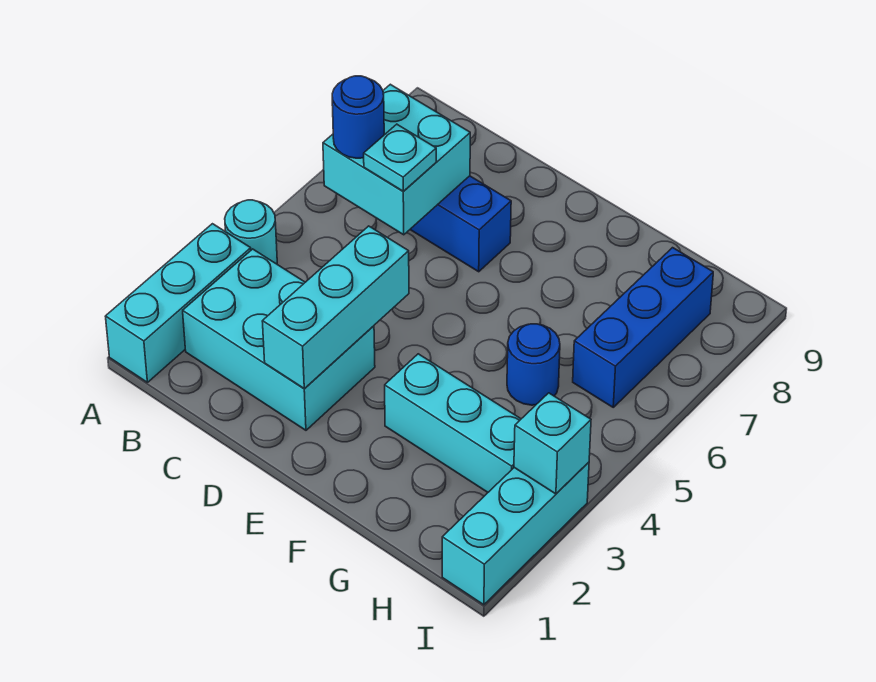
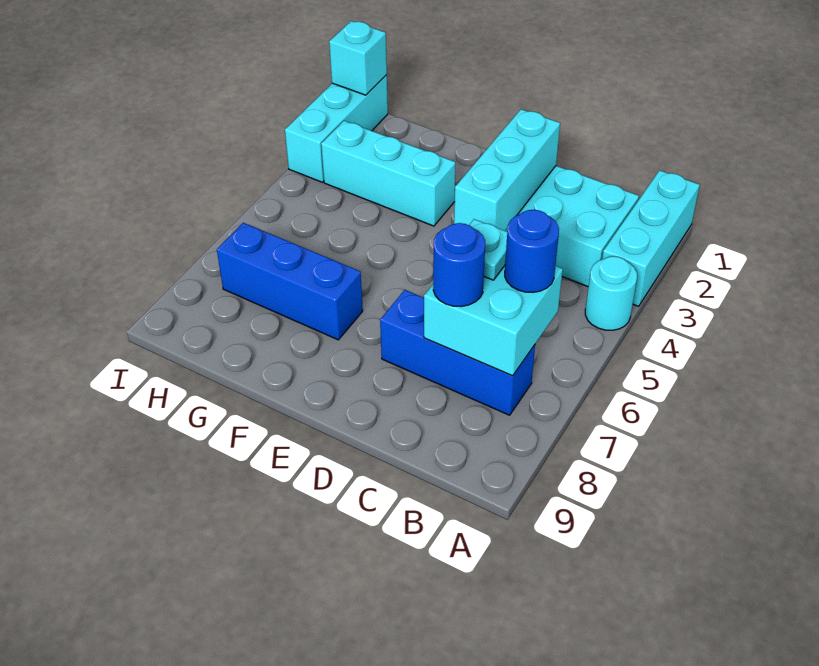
blue round brick G5 level 1 -> blue round brick C7 level 3
blue brick H6:H8 level 1 -> blue brick F7:H7 level 1
cyan brick I3 level 2 -> cyan brick I1 level 2

